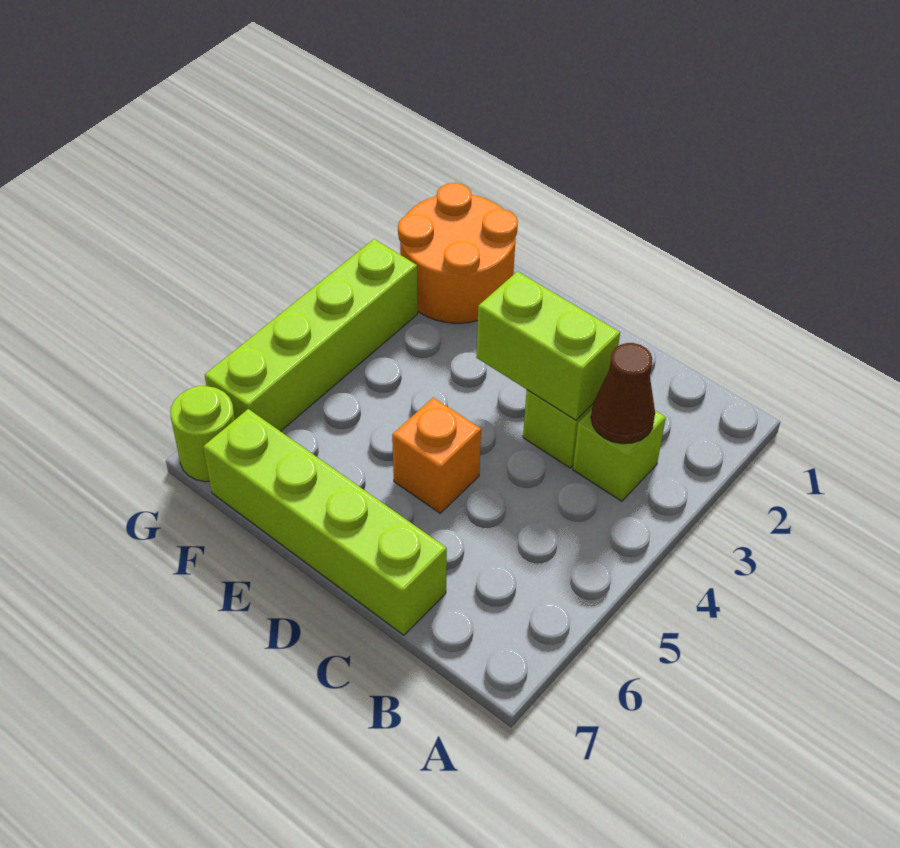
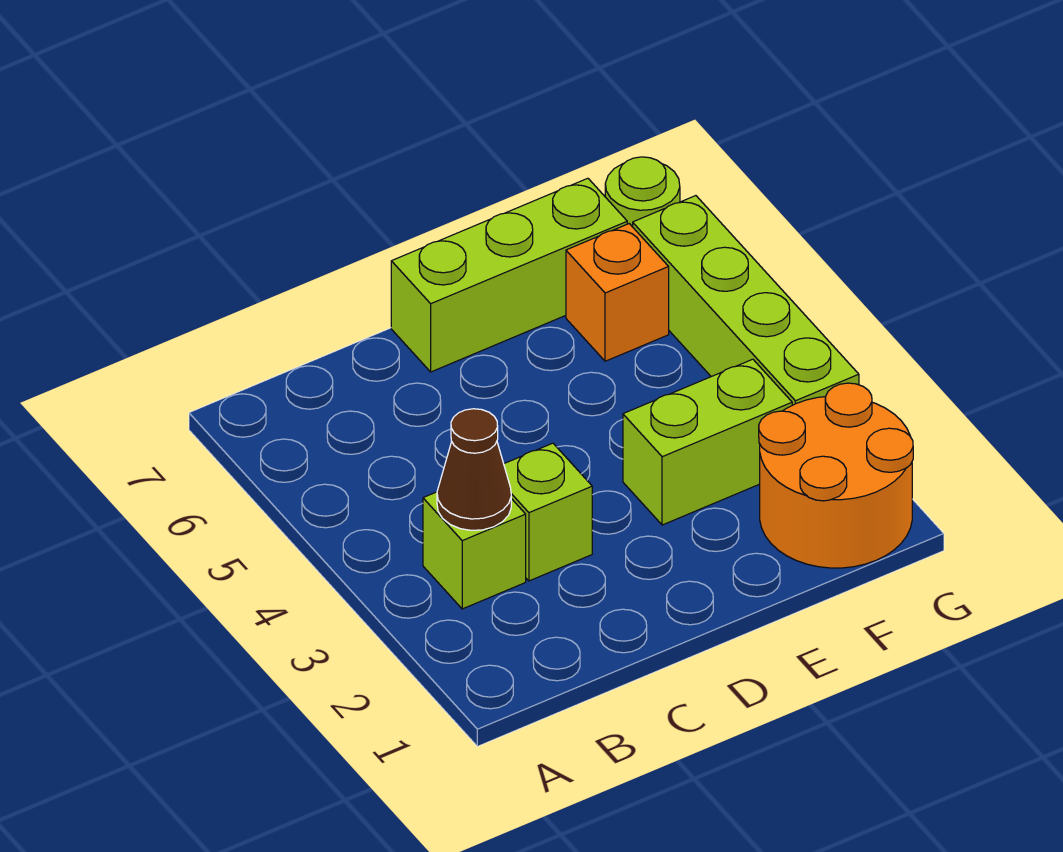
lime brick C3:D3 level 2 -> lime brick E3:F3 level 1
lime brick C7:F7 level 1 -> lime brick D7:F7 level 1
orange brick D5 level 1 -> orange brick F6 level 1

